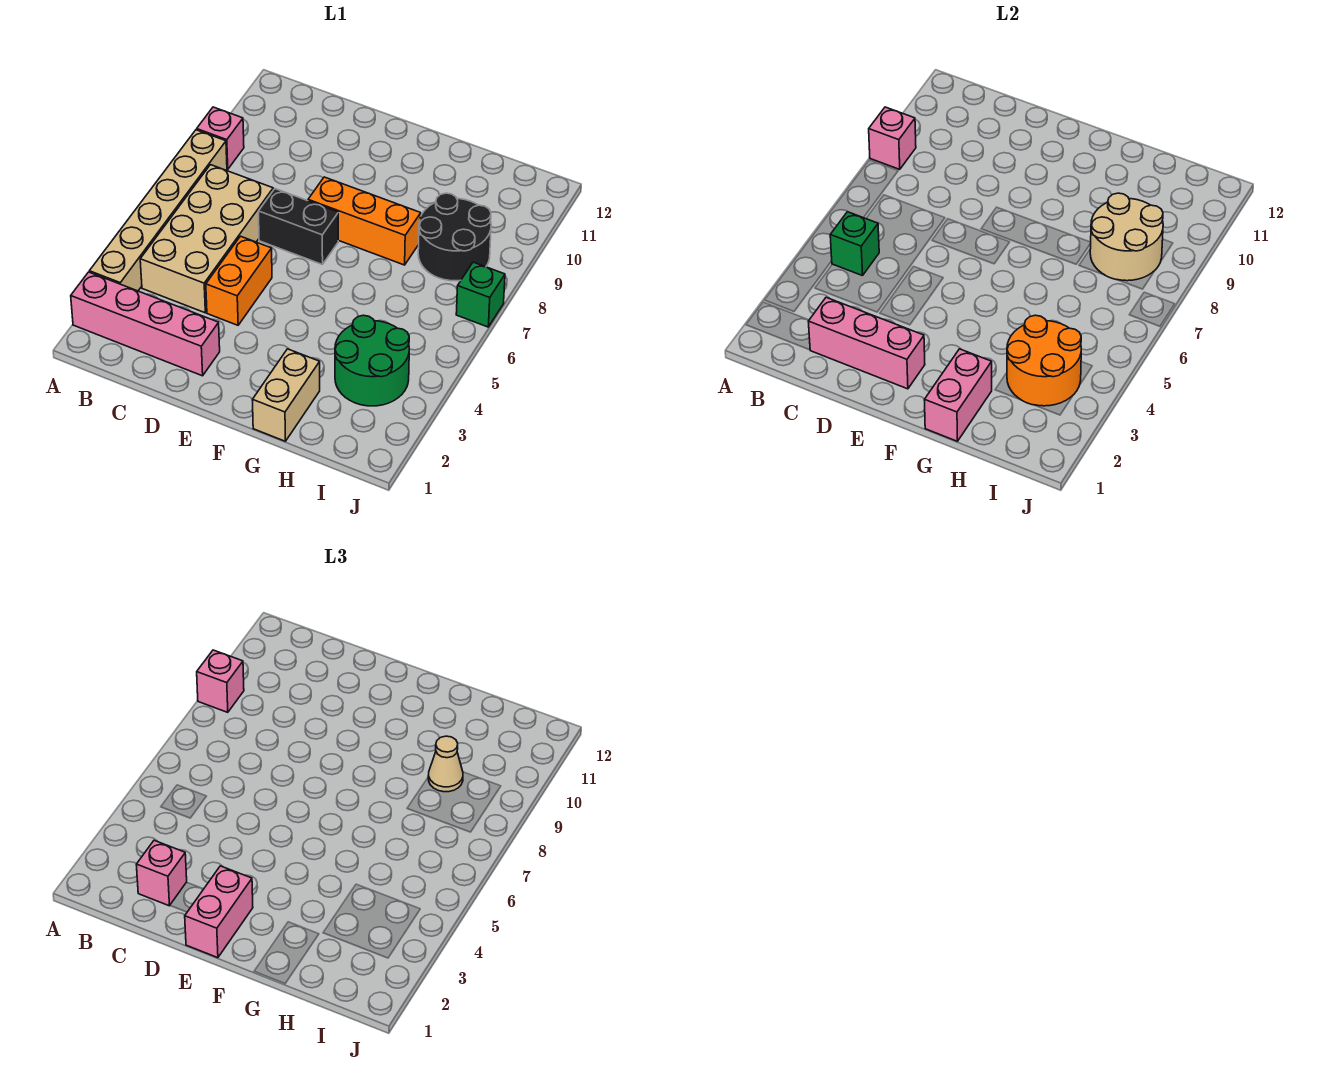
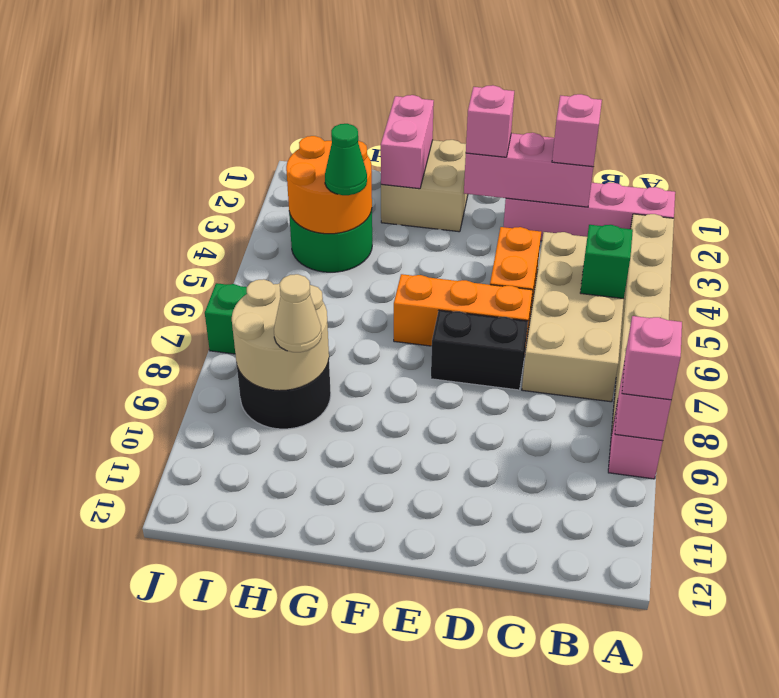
pink brick E1:E2 level 3 -> pink brick E2 level 3
orange brick E8:G8 level 1 -> orange brick D6:F6 level 1
tan brick G1:G2 level 1 -> tan brick F1:G2 level 1
none -> green cone H4 level 3

